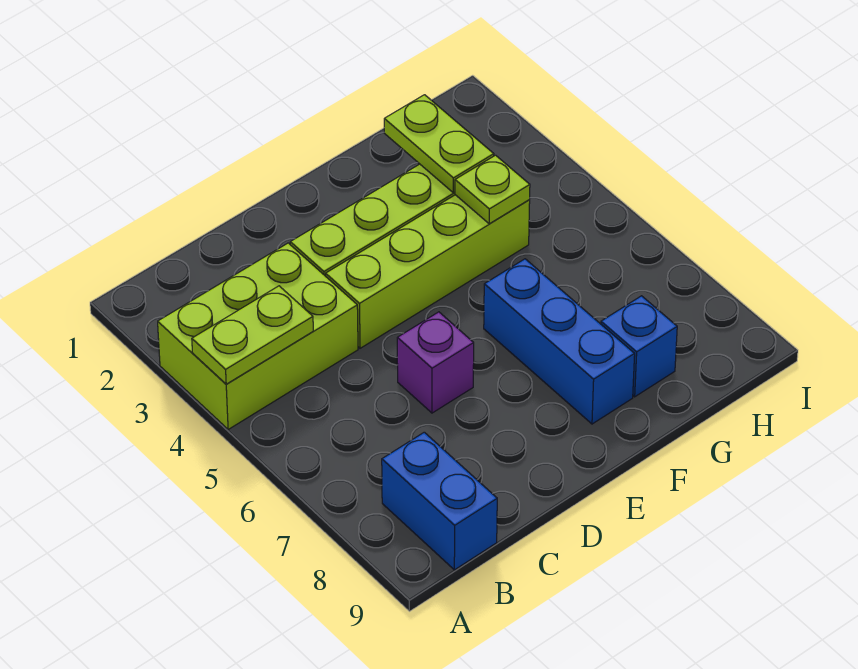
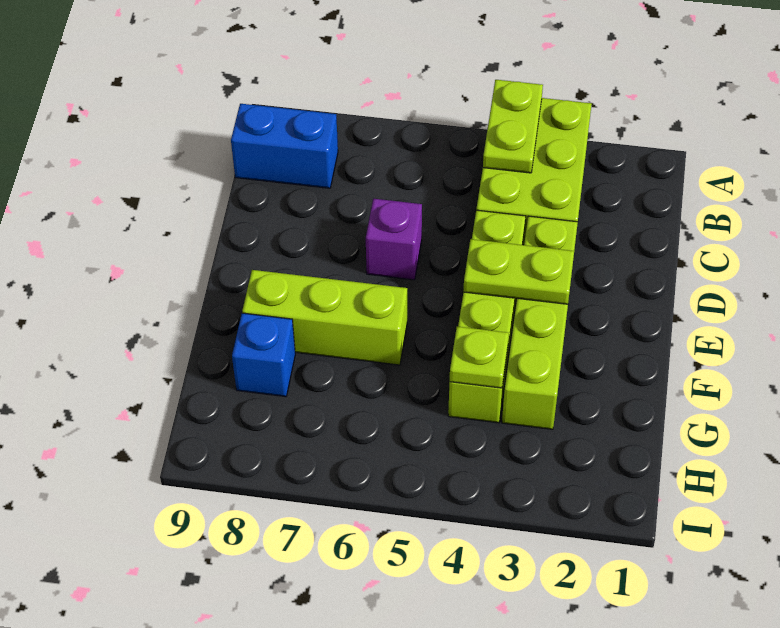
blue brick F6:F8 level 1 -> lime brick F6:F8 level 1
lime plate G2:G3 level 2 -> lime plate E3:E4 level 2

